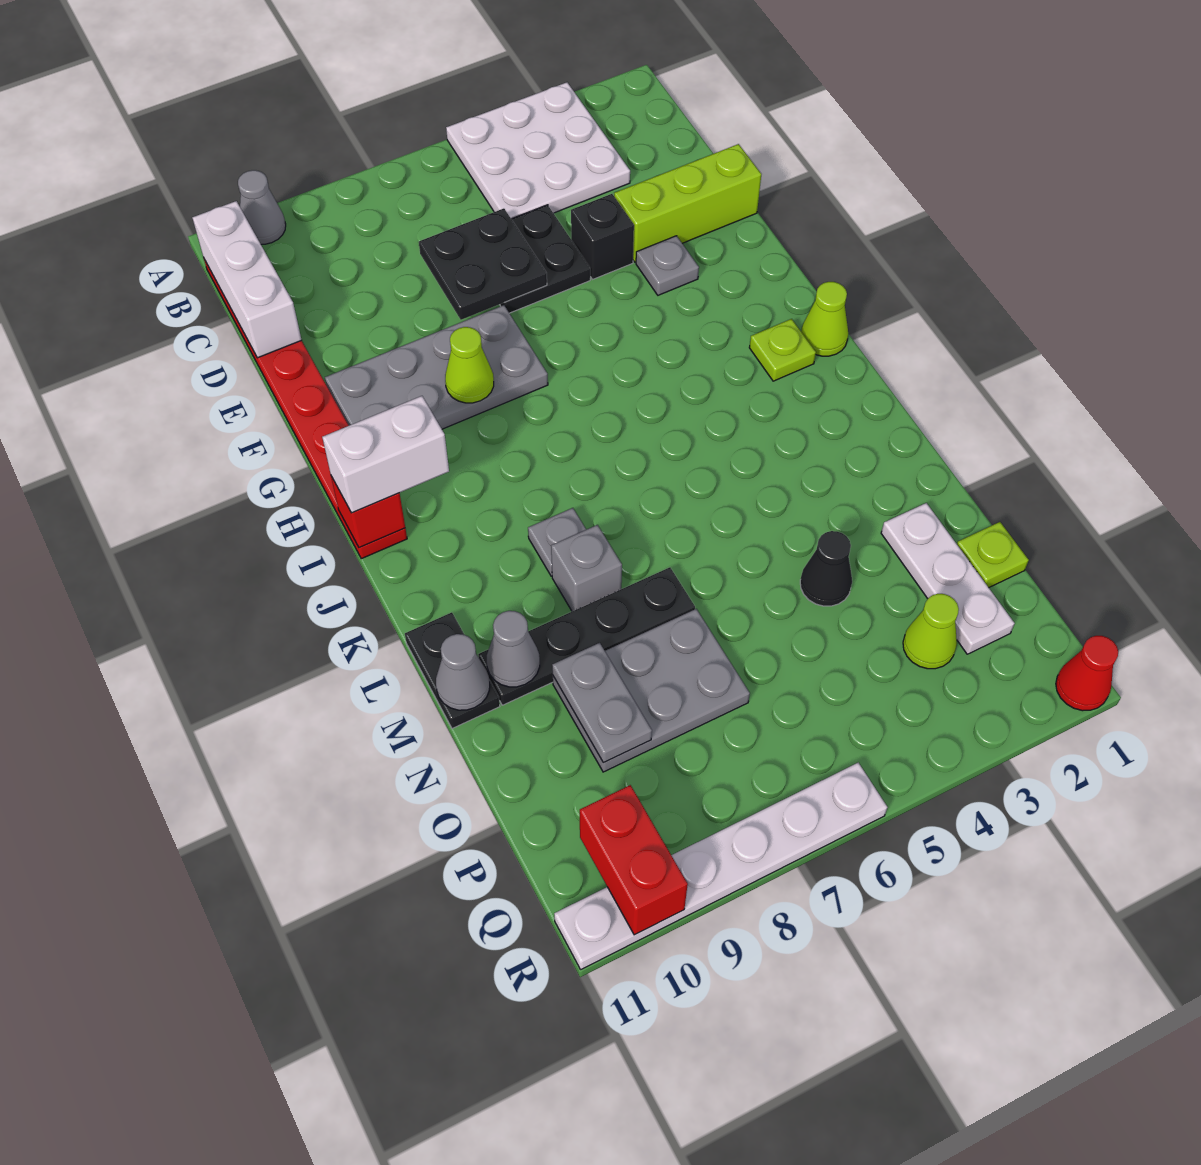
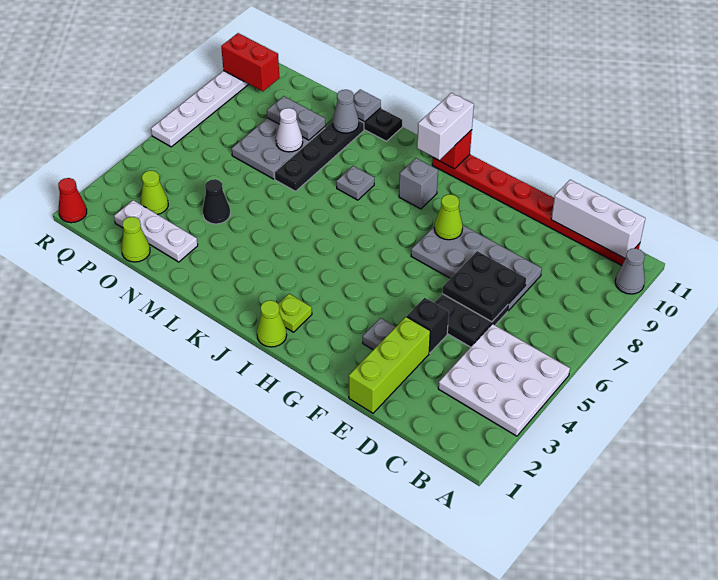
grey plate F7:G10 level 1 -> grey plate D7:G8 level 1
grey brick L8 level 1 -> grey brick I9 level 1
grey cone M11 level 2 -> grey plate M11 level 2
none -> white cone N8 level 2
lime plate O1 level 1 -> lime cone O1 level 1

